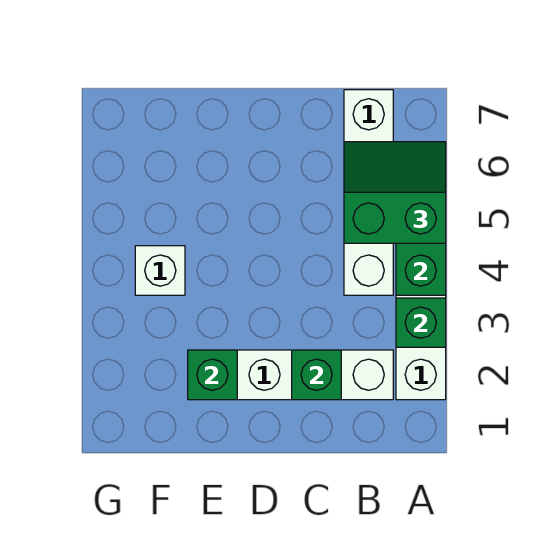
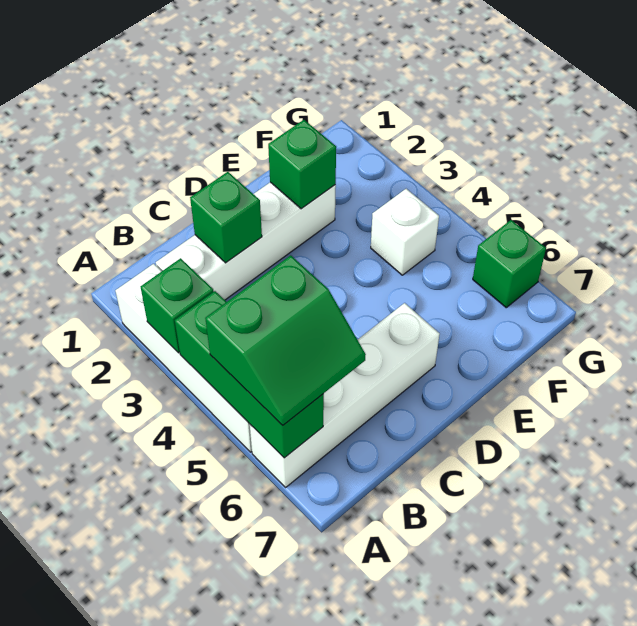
white brick B4:B7 level 1 -> white brick A6:D6 level 1
none -> green brick G6 level 1

